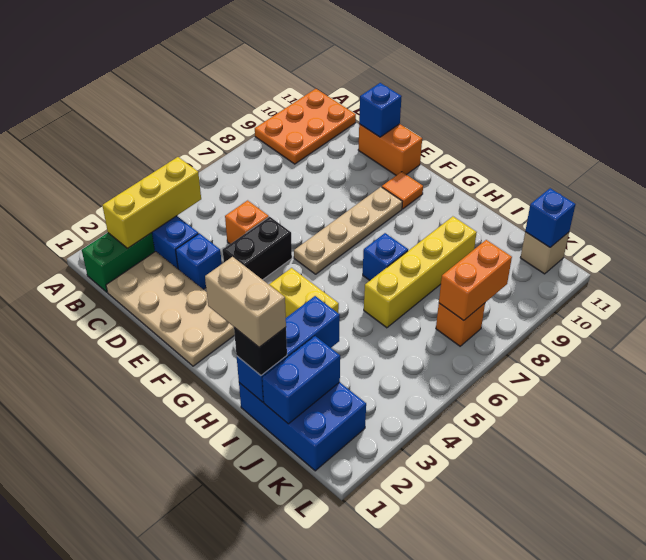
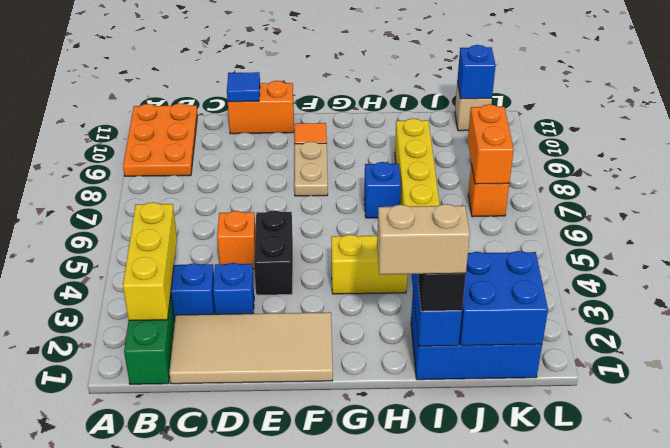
tan plate C1:F2 level 1 -> tan tile C1:F2 level 1
blue brick D11 level 2 -> blue tile D11 level 2
tan plate F6:F9 level 1 -> tan plate F8:F9 level 1
blue brick J1:J2 level 2 -> blue brick J1:K2 level 2

